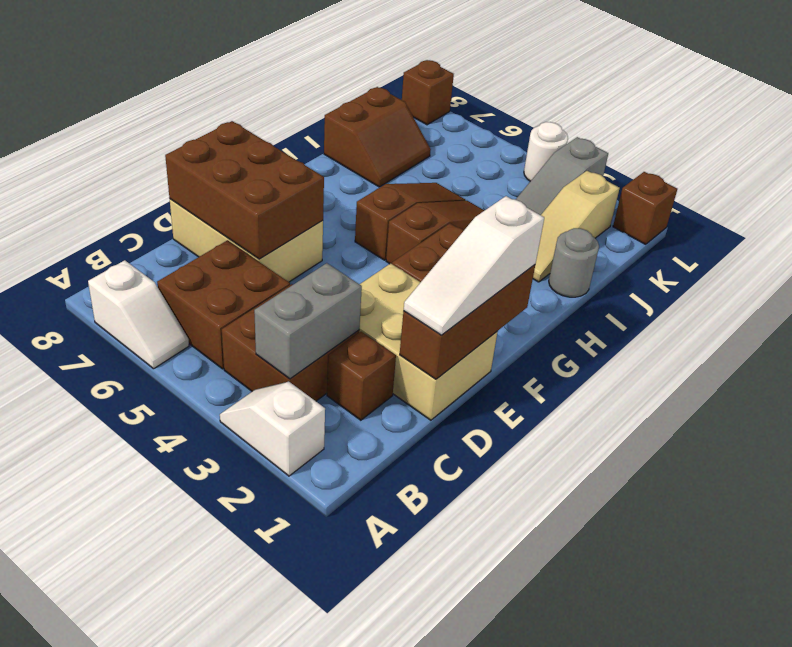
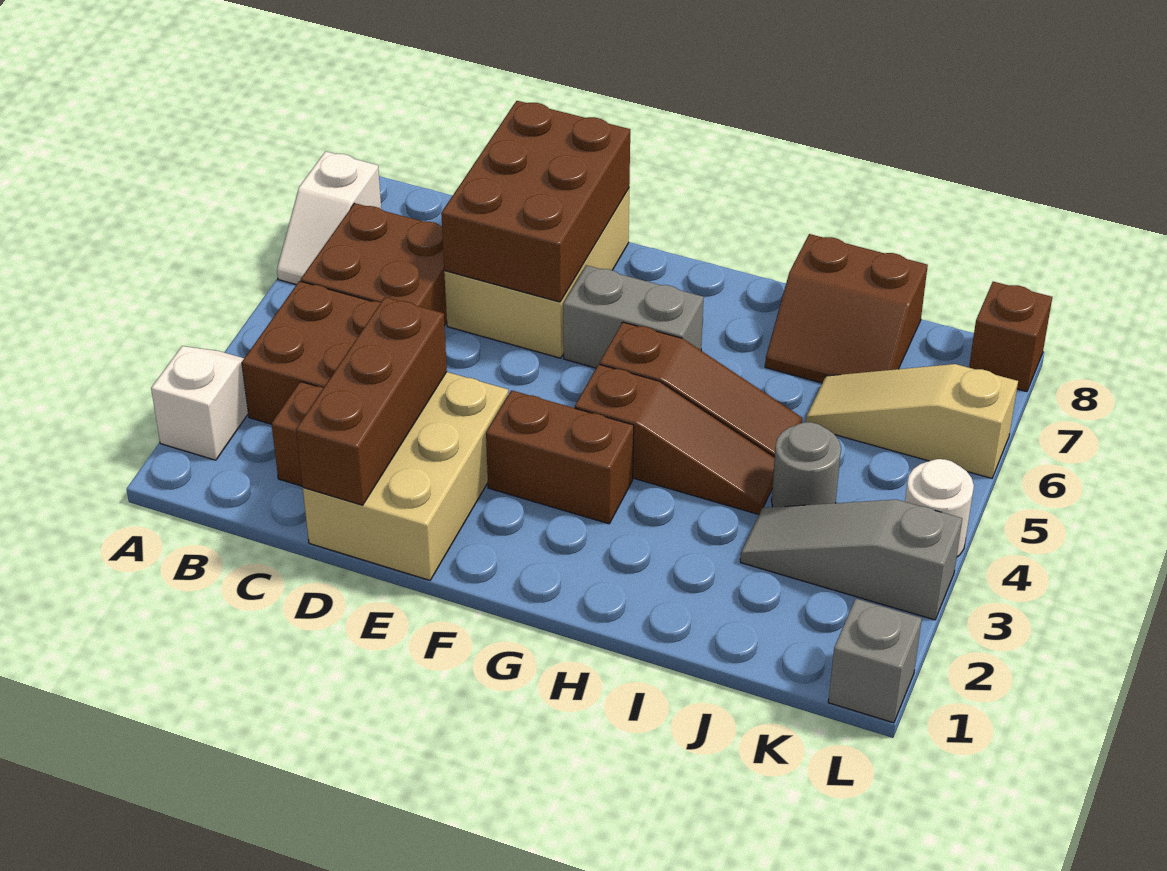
grey brick B3:C3 level 2 -> grey brick F6:G6 level 1
brown brick D1:F1 level 2 -> brown brick D1:D3 level 2
white slope D1:F1 level 3 top F -> none
grey round brick I1 level 1 -> grey round brick J4 level 1
tan slope I2:K2 level 1 top K -> tan slope J6:L6 level 1 top L
brown brick L1 level 1 -> grey brick L1 level 1

